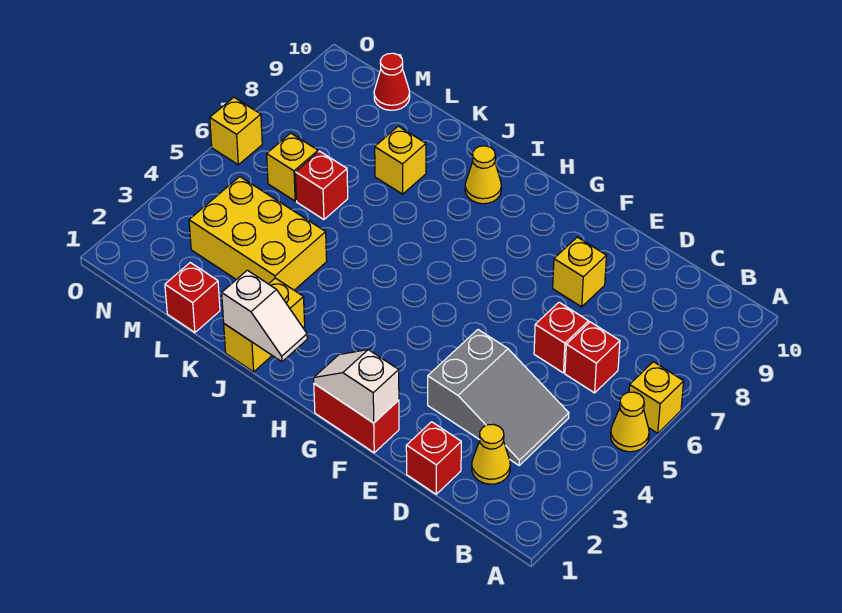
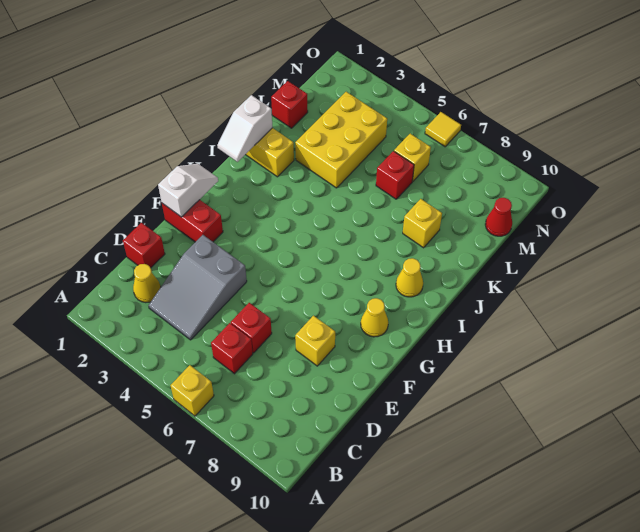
yellow cone A5 level 1 -> yellow cone G9 level 1
red brick F1:G1 level 1 -> red brick F1:F2 level 1
yellow brick O6 level 1 -> yellow tile O6 level 1

